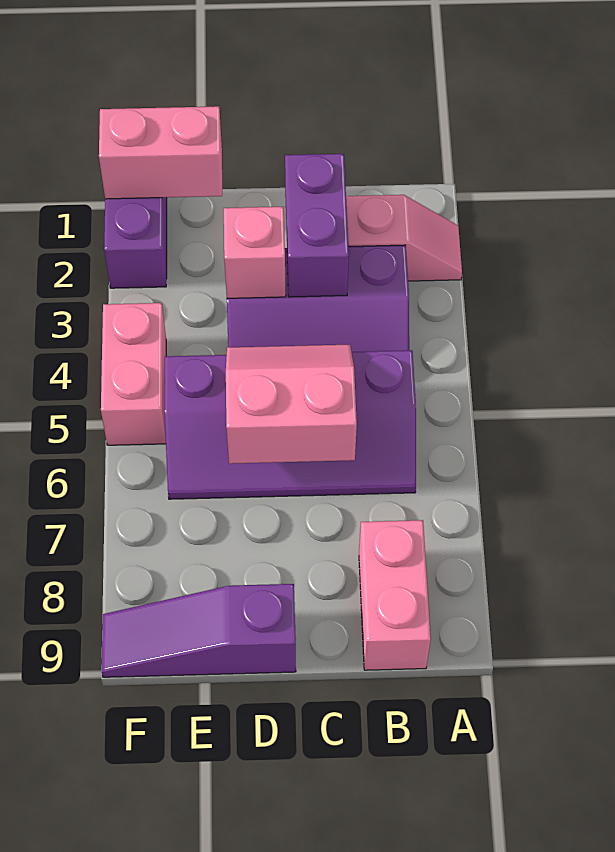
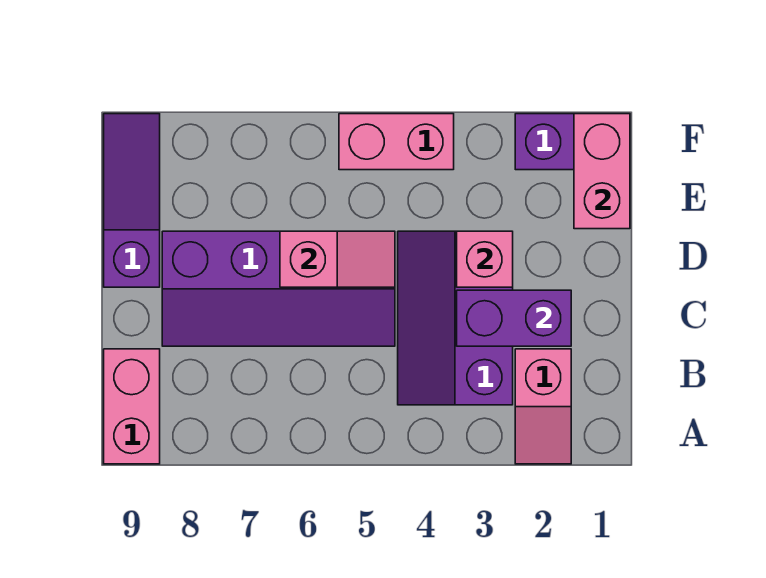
purple slope B5:E6 level 1 top 5 -> purple slope C5:D8 level 1 top D
pink brick B8:B9 level 1 -> pink brick A9:B9 level 1
pink slope C5:D6 level 2 top 6 -> pink slope D5:D6 level 2 top 6

